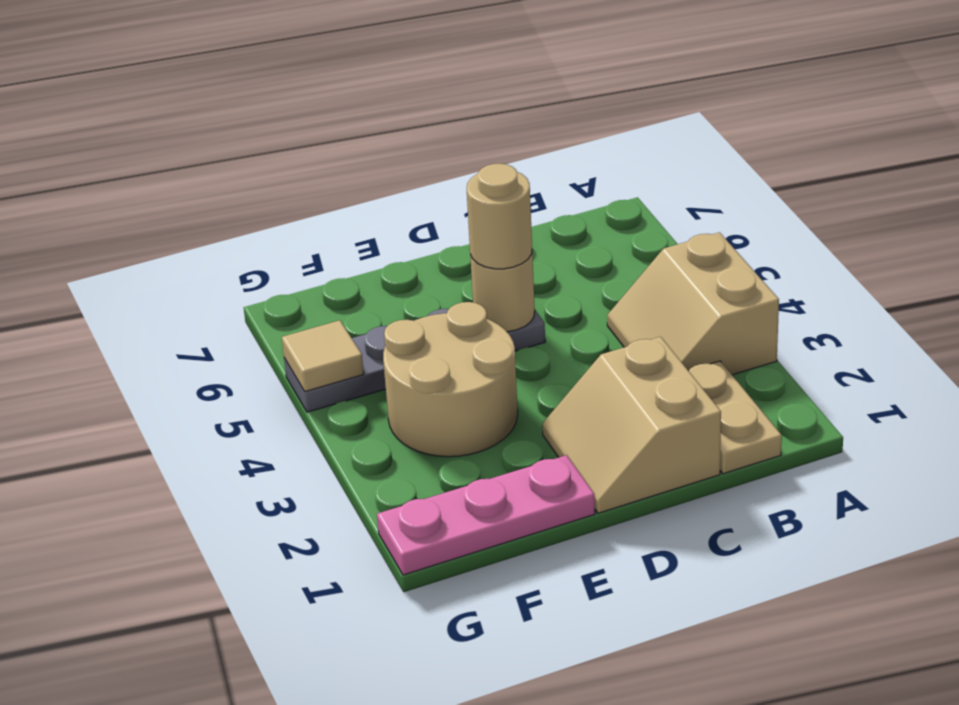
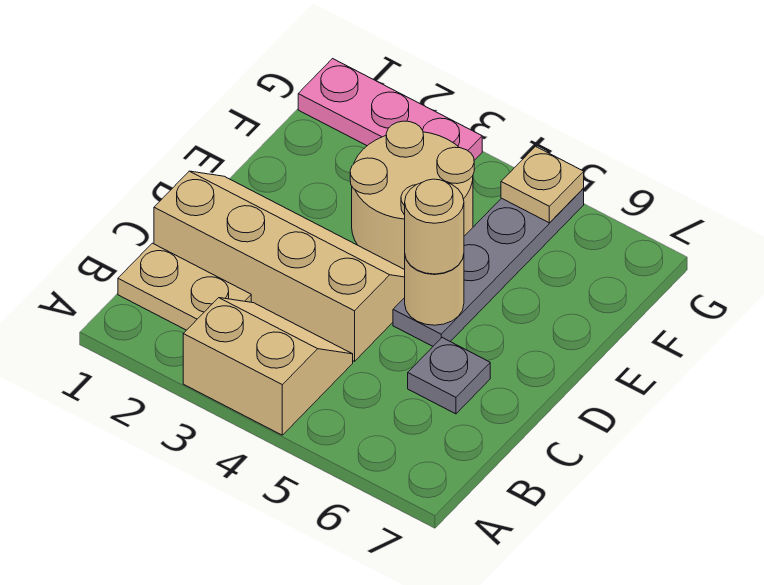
tan slope C1:D2 level 1 top C -> tan slope C1:D4 level 1 top C
none -> grey plate C6 level 1
pink plate E1:G1 level 1 -> pink plate G1:G3 level 1
tan tile G5 level 2 -> tan plate G5 level 2

